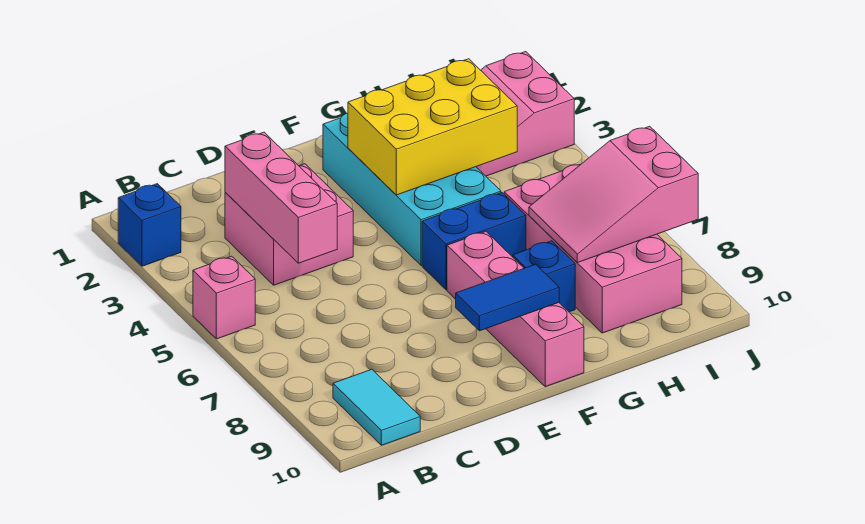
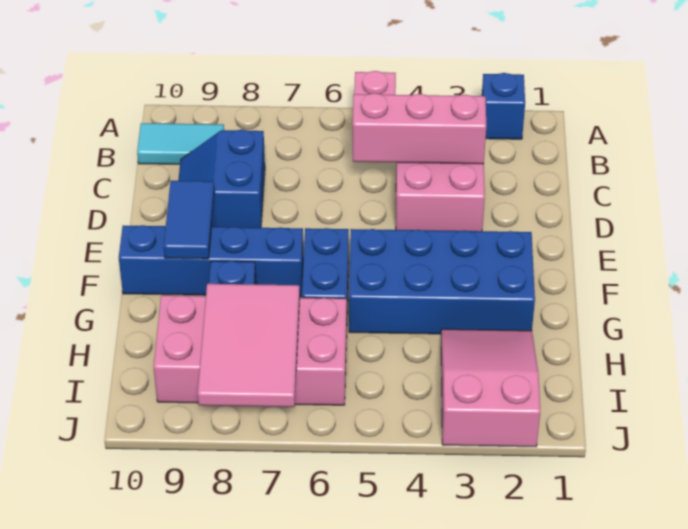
none -> blue slope C8:D9 level 1 top 8
cyan brick F2:G5 level 1 -> blue brick F2:G5 level 1
yellow brick F3:H4 level 2 -> none
pink brick F7:F10 level 1 -> blue brick F7:F10 level 1
pink slope H7:J8 level 2 top J -> pink tile H7:J8 level 2

